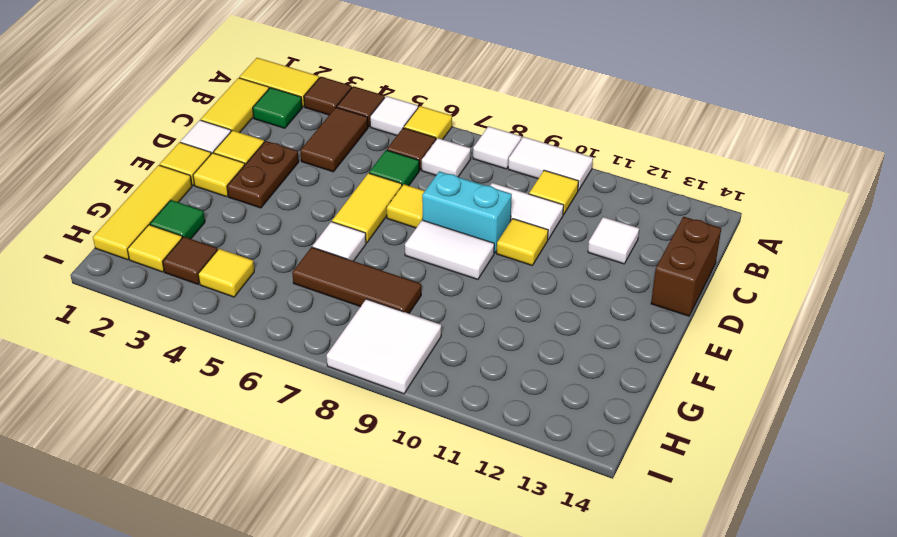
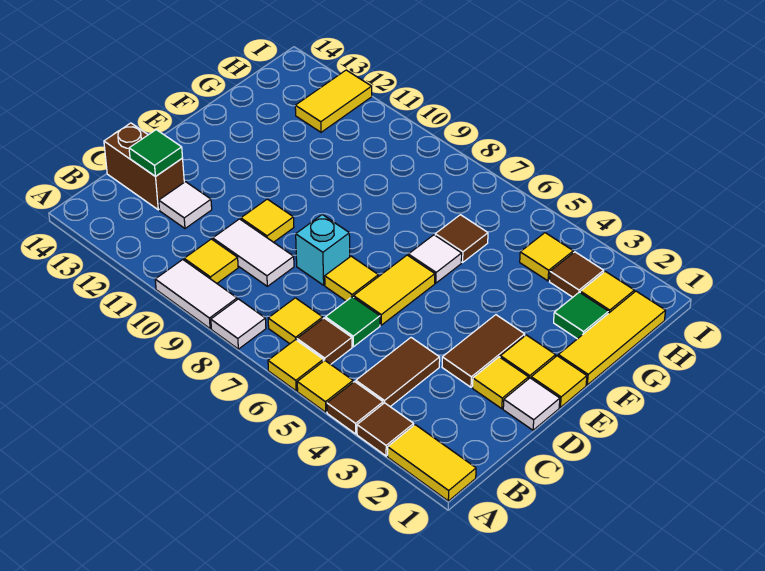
white tile A5 level 1 -> yellow tile A5 level 1
yellow tile B1:C1 level 1 -> yellow tile H12:I12 level 1
green tile B2 level 1 -> green tile C13 level 2
white tile B7 level 1 -> yellow tile B7 level 1
brown brick C14:D14 level 1 -> brown brick C13:C14 level 1
brown plate D3:E3 level 1 -> brown tile D3:E3 level 1
cyan brick D8:D9 level 1 -> cyan brick D8 level 1
white tile E8:E9 level 1 -> none
brown tile G6:G8 level 1 -> brown tile G6 level 1
white tile H8:I9 level 1 -> none

